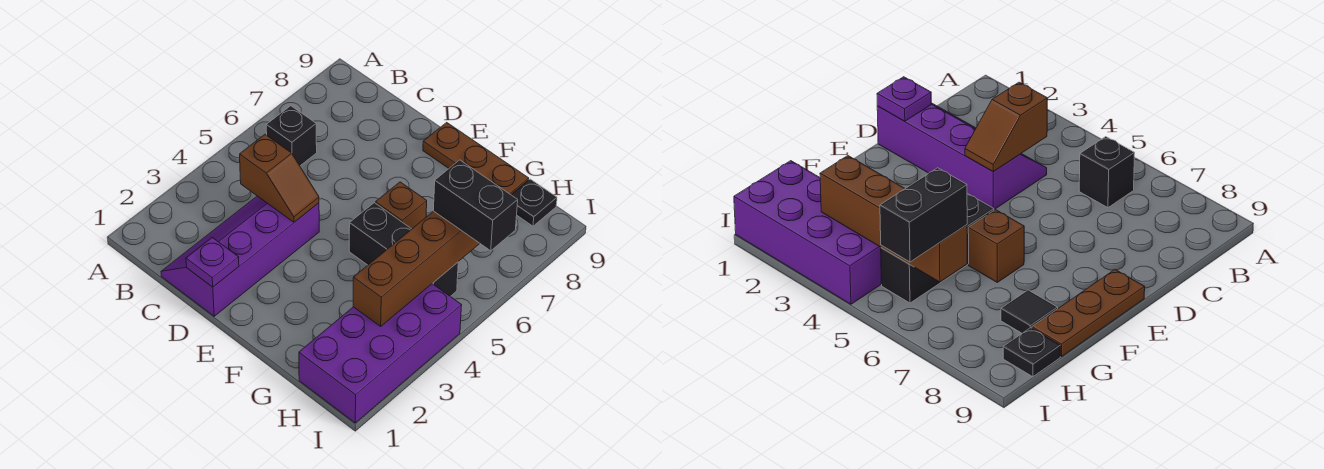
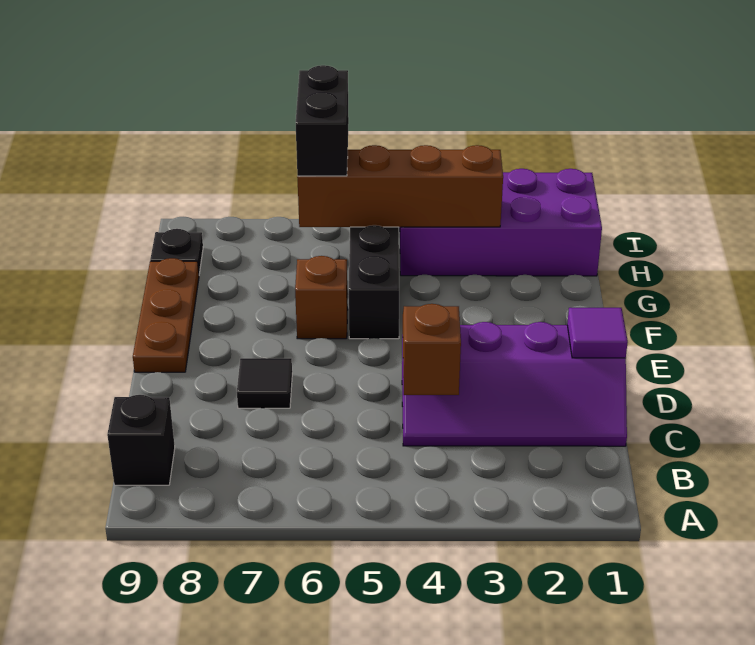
black brick B6 level 1 -> black brick B9 level 1
purple plate D1 level 2 -> purple tile D1 level 2
black tile G8 level 1 -> black tile D7 level 1

